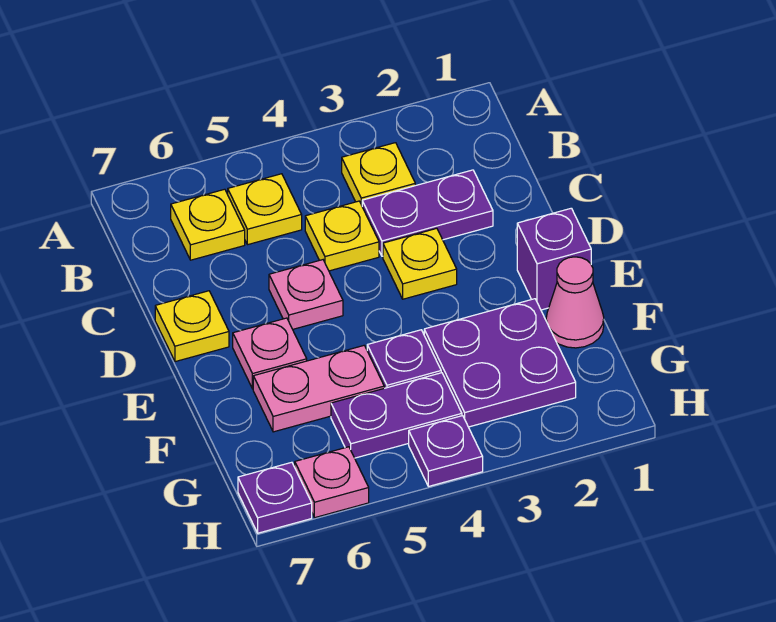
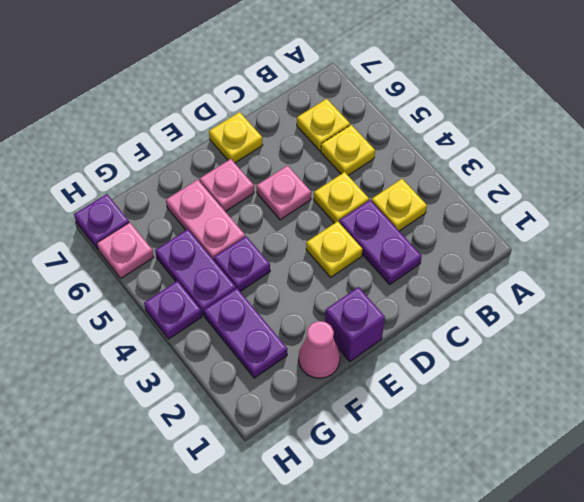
purple plate F2:G3 level 1 -> purple plate G2:G3 level 1

